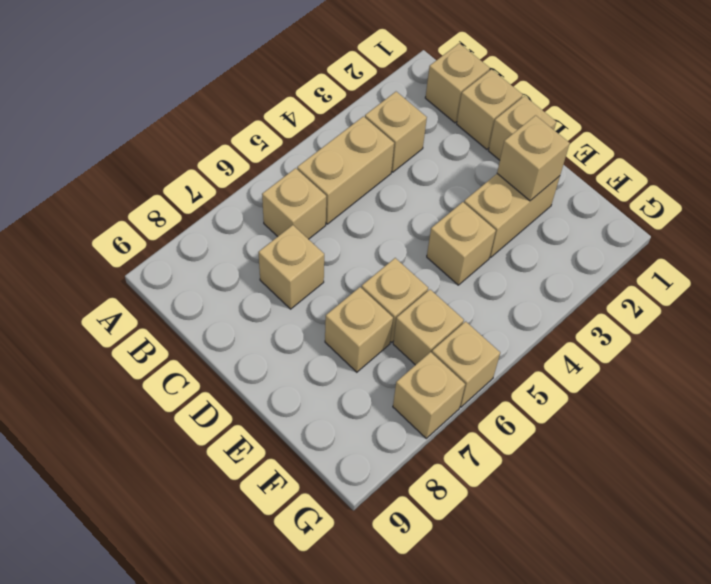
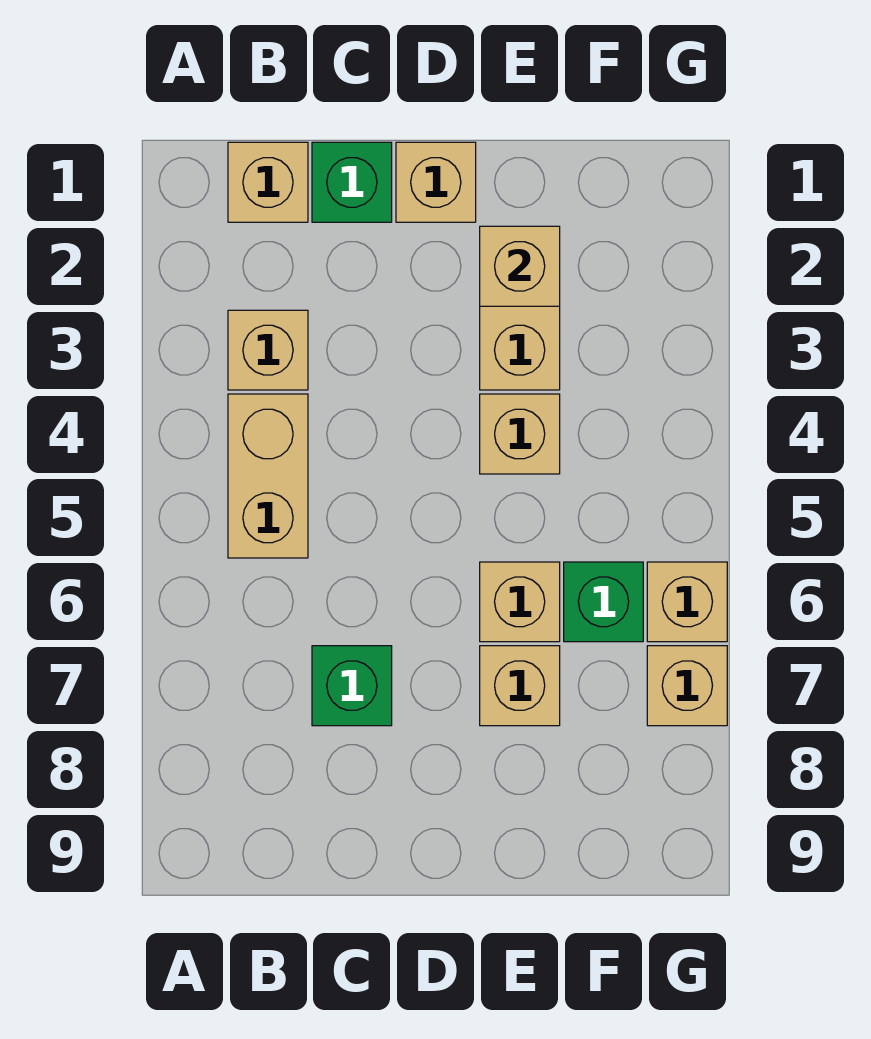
tan brick B6 level 1 -> none
tan brick C1 level 1 -> green brick C1 level 1
tan brick C7 level 1 -> green brick C7 level 1
tan brick F6 level 1 -> green brick F6 level 1

